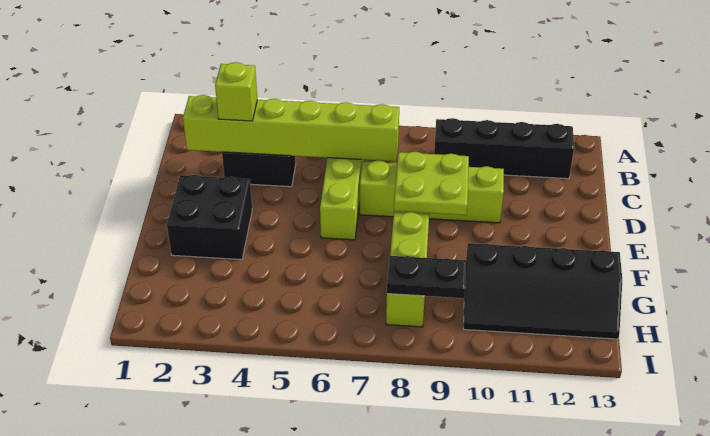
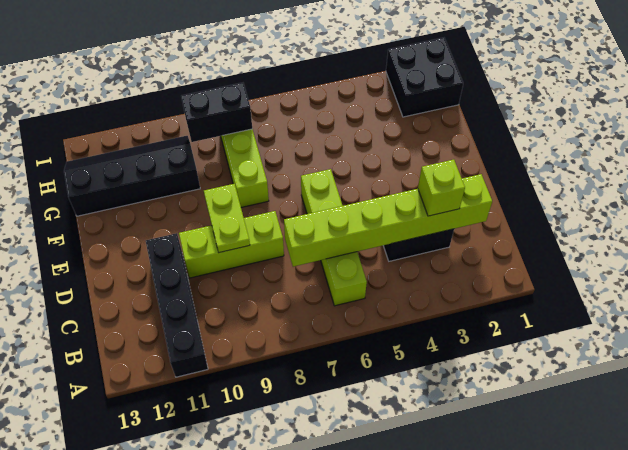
black brick B9:B12 level 1 -> black brick A11:D11 level 1
lime brick D7:D10 level 1 -> lime brick D8:D10 level 1
lime plate D8:E9 level 2 -> lime plate D9:E9 level 2
black brick E2:F3 level 1 -> black brick H1:I2 level 1
black plate H8:H9 level 2 -> black brick H8:H9 level 2

